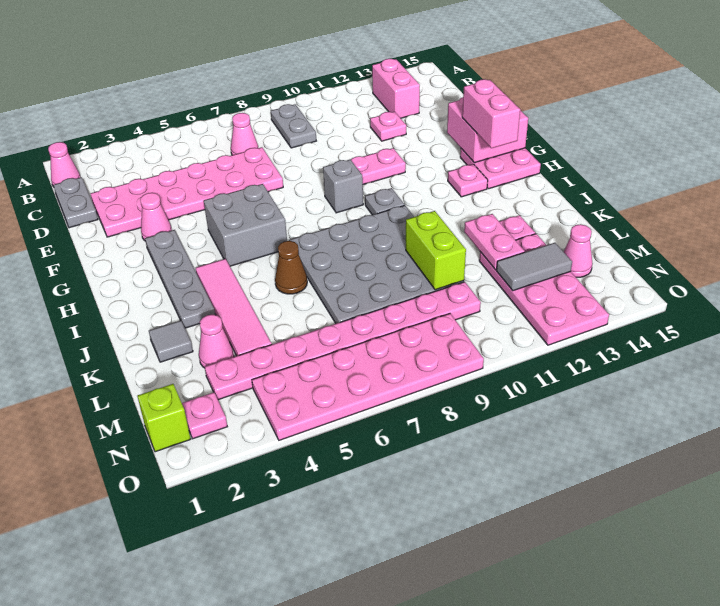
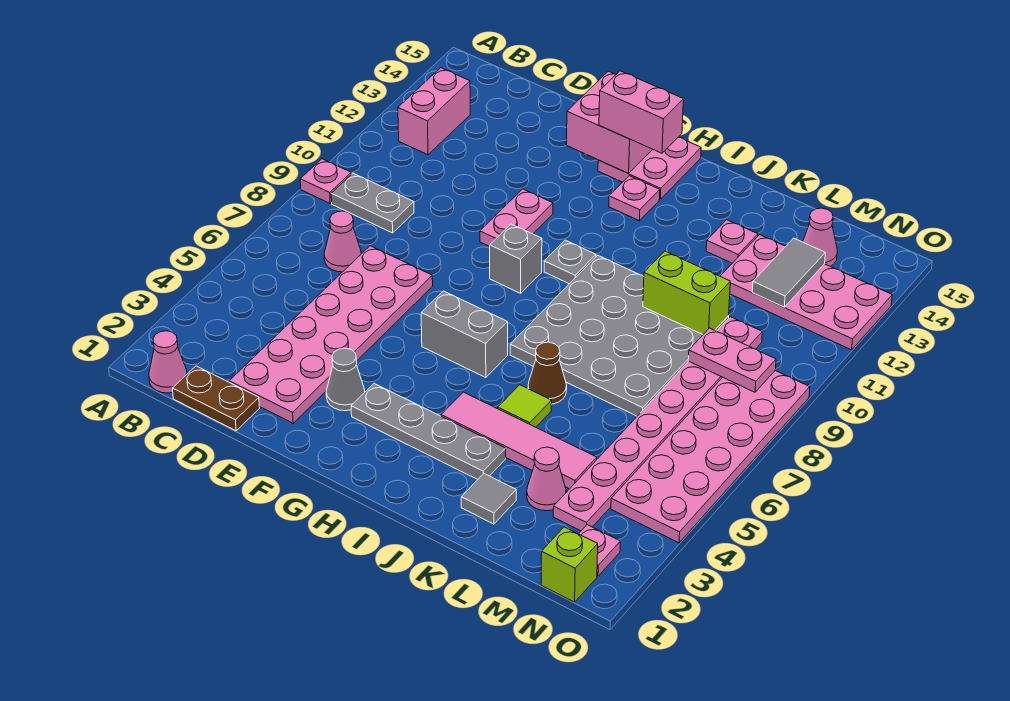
pink brick B13:C13 level 1 -> pink brick B12:B13 level 1
grey plate C1:D1 level 1 -> brown plate C1:D1 level 1
pink plate D12 level 1 -> pink plate A9 level 1
pink cone F3 level 1 -> grey cone F3 level 1
grey brick G5:H6 level 1 -> grey brick G6:H6 level 1
none -> lime tile J5 level 1
pink plate K12:L12 level 2 -> pink plate M9:N9 level 2

